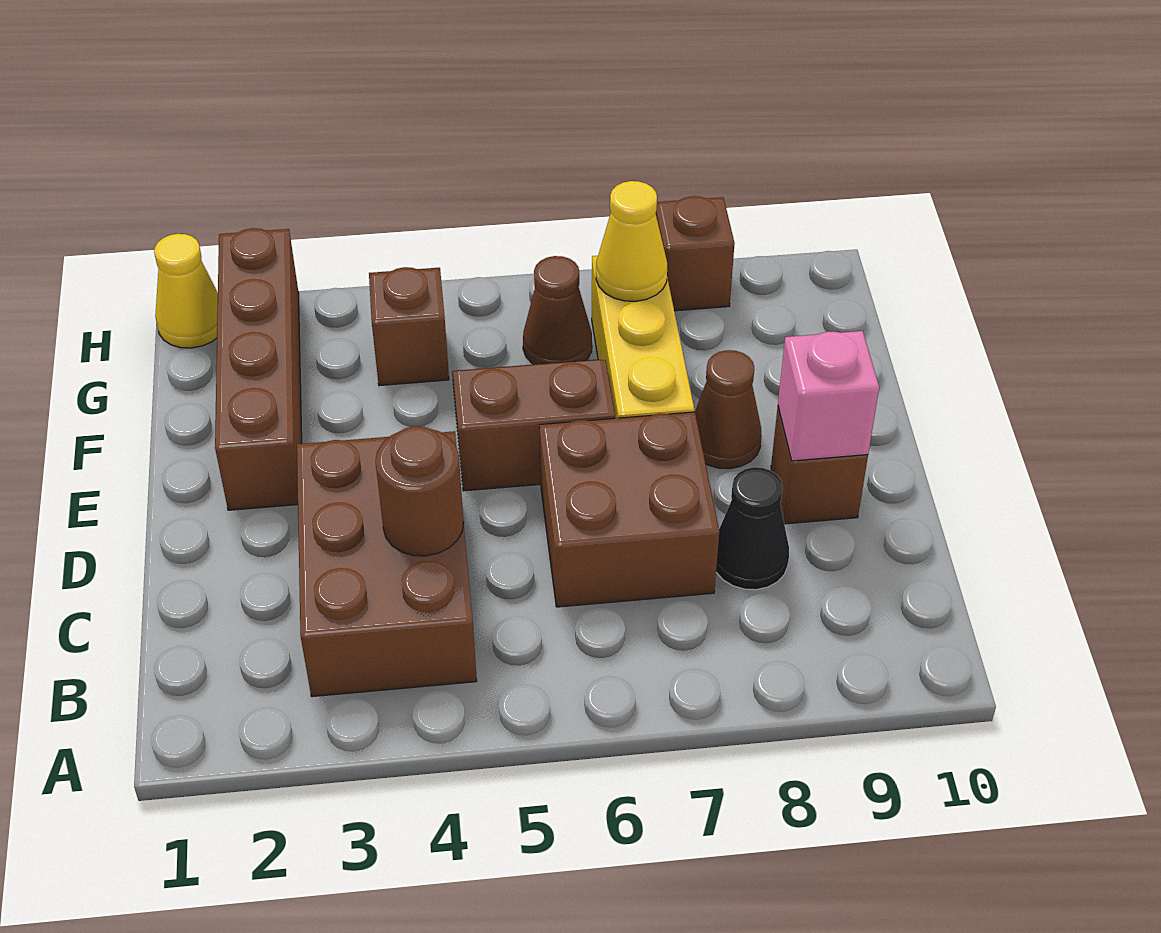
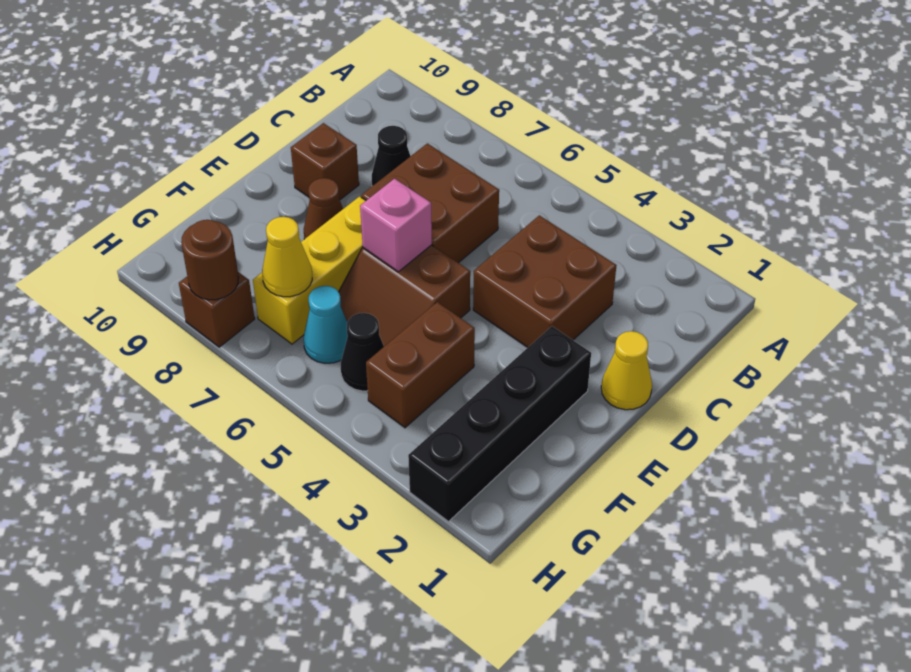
brown brick B3:D4 level 1 -> brown brick C3:D4 level 1
brown round brick C4 level 2 -> brown round brick H8 level 2
pink brick D9 level 2 -> pink brick E6 level 2
brown brick E2:H2 level 1 -> black brick E2:H2 level 1
brown brick G4 level 1 -> brown brick F4:G4 level 1
none -> black cone G5 level 1
brown cone G6 level 1 -> cyan cone G6 level 1
yellow cone H1 level 1 -> yellow cone D1 level 1

